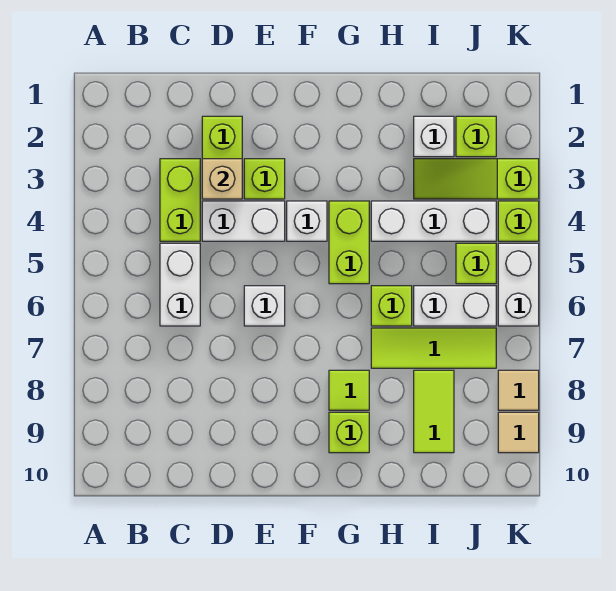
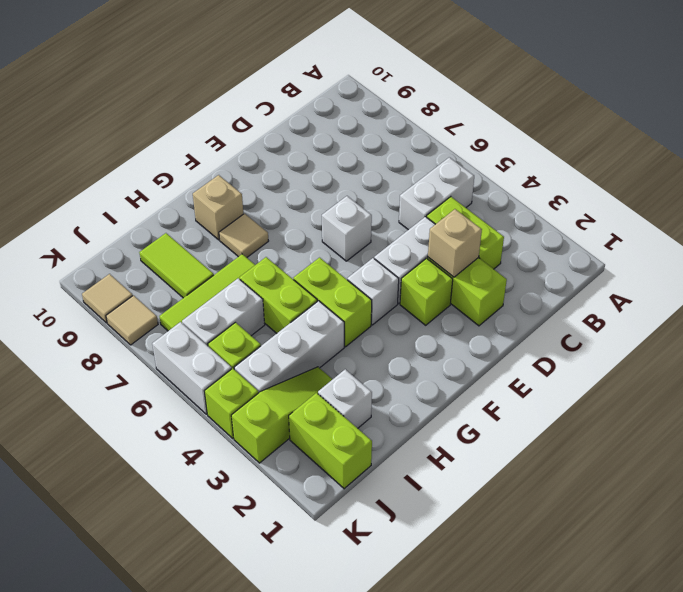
white brick C5:C6 level 1 -> white brick B5:C5 level 1
lime tile G8 level 1 -> tan tile G8 level 1
lime brick G9 level 1 -> tan brick G9 level 1
lime brick H6 level 1 -> lime brick H5:H6 level 1
lime brick J2 level 1 -> lime brick J1:J2 level 1

